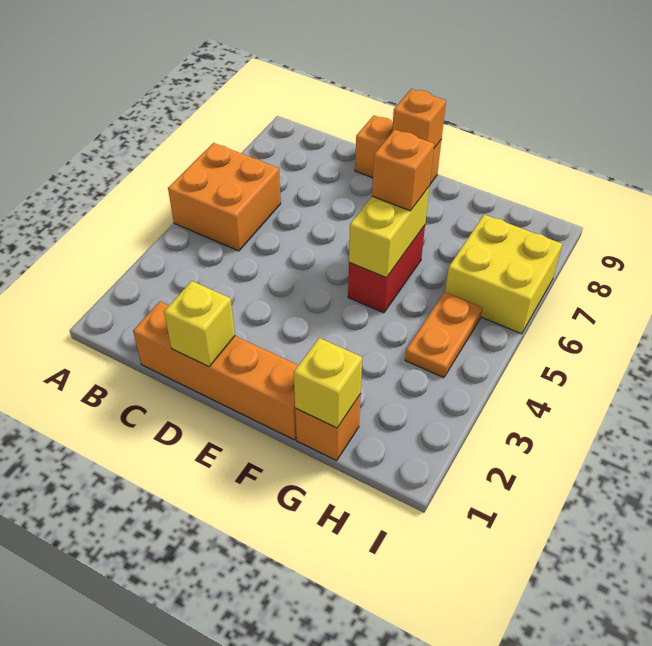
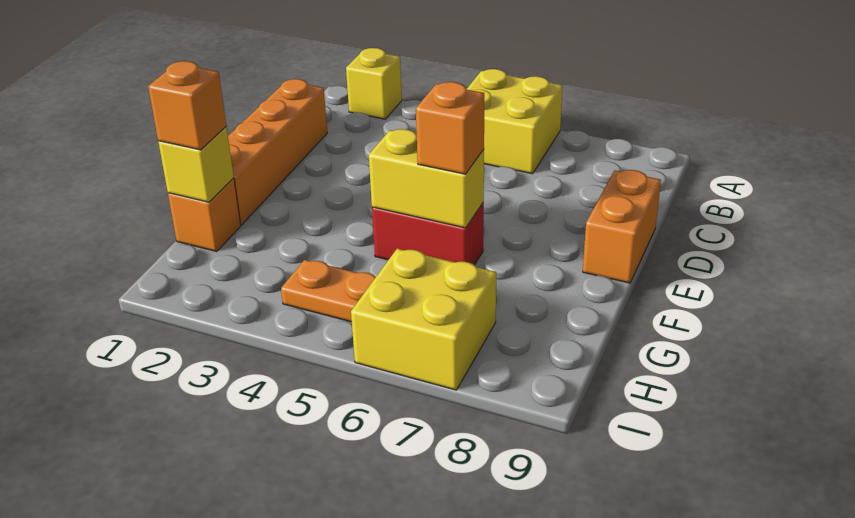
orange brick A5:B6 level 1 -> yellow brick A5:B6 level 1
yellow brick D1 level 2 -> yellow brick A2 level 1
orange brick E9 level 2 -> orange brick G1 level 3

